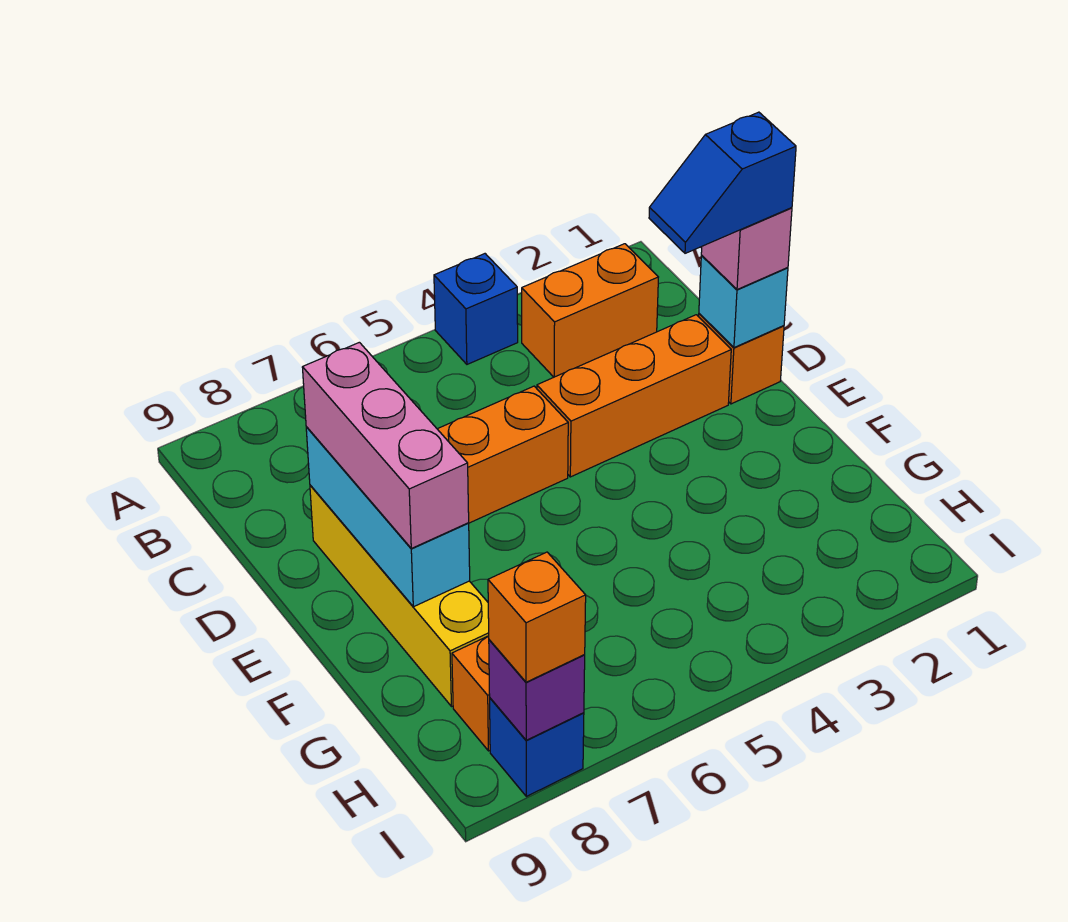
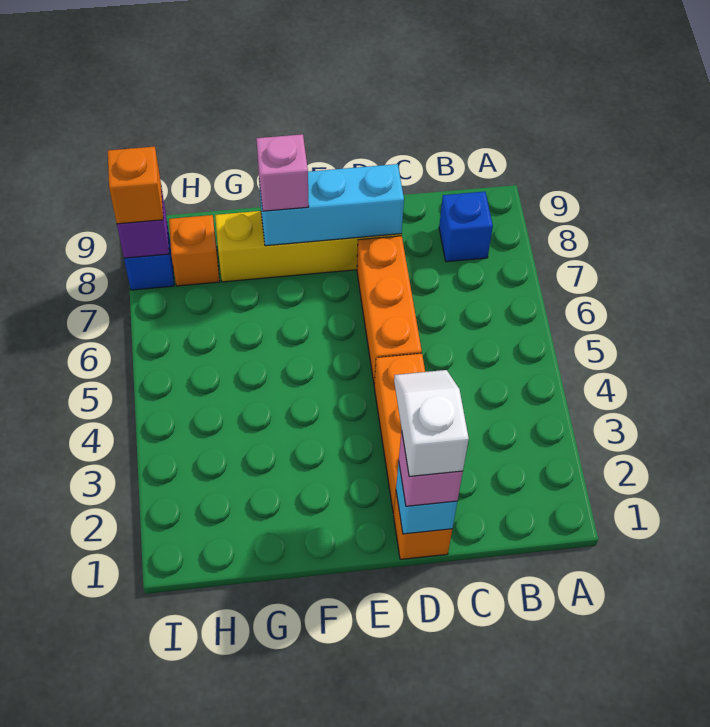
blue brick A4 level 1 -> blue brick B8 level 1
orange brick B2:B3 level 1 -> none
blue slope D1:D2 level 4 top 1 -> white slope D1:D2 level 4 top 1
pink brick D8:F8 level 3 -> pink brick F8 level 3

